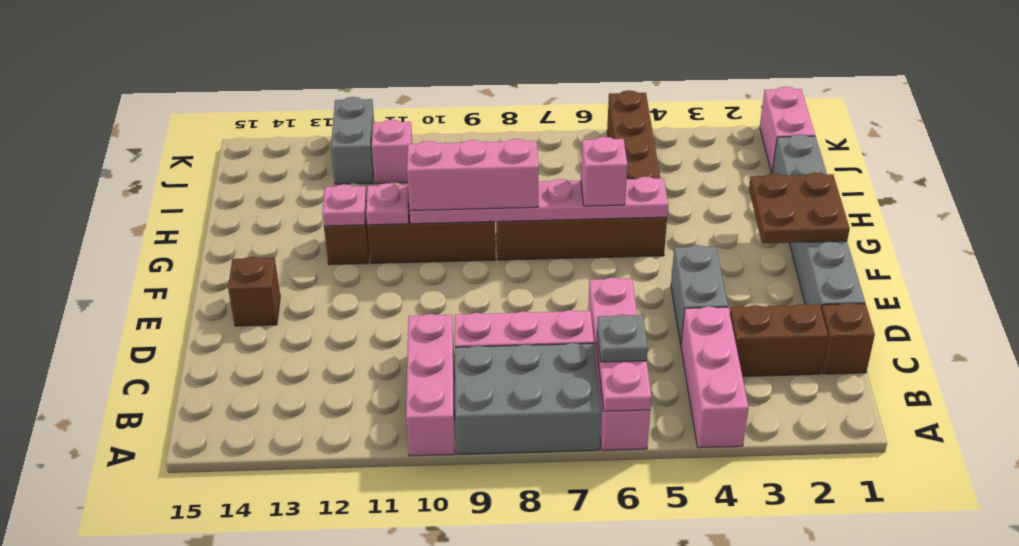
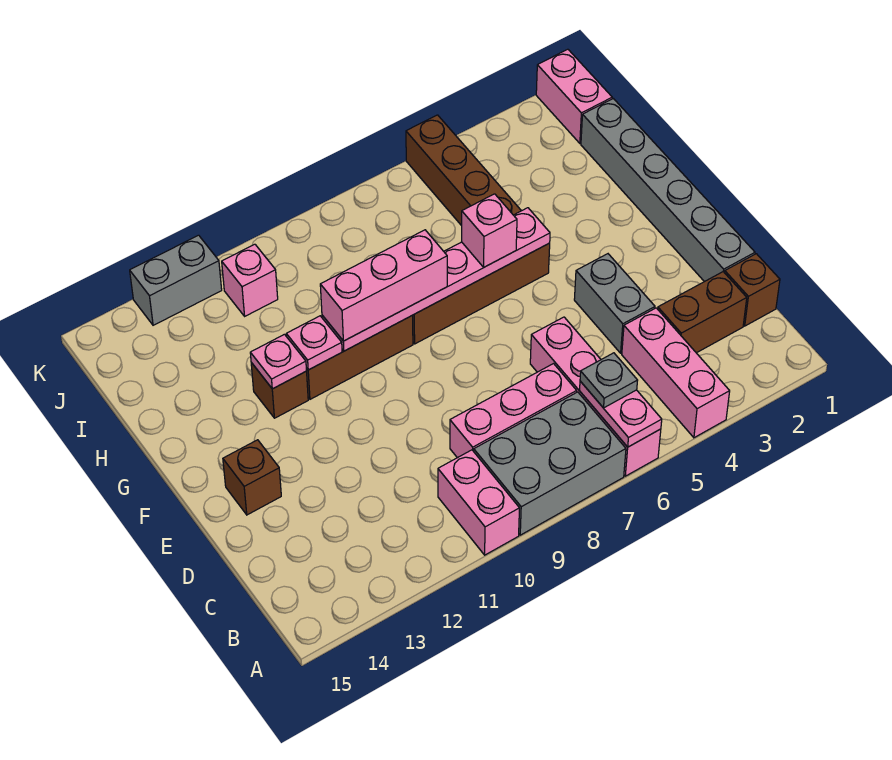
pink brick A10:C10 level 1 -> pink brick A10:B10 level 1
brown plate F1:G2 level 2 -> none
grey brick J12:K12 level 1 -> grey brick K12:K13 level 1

